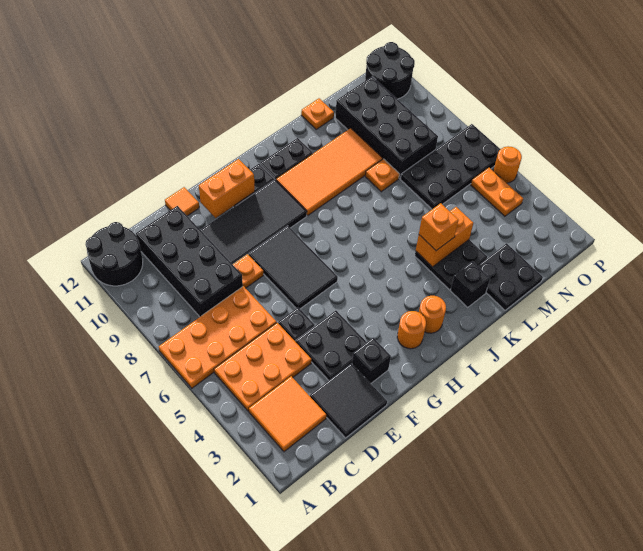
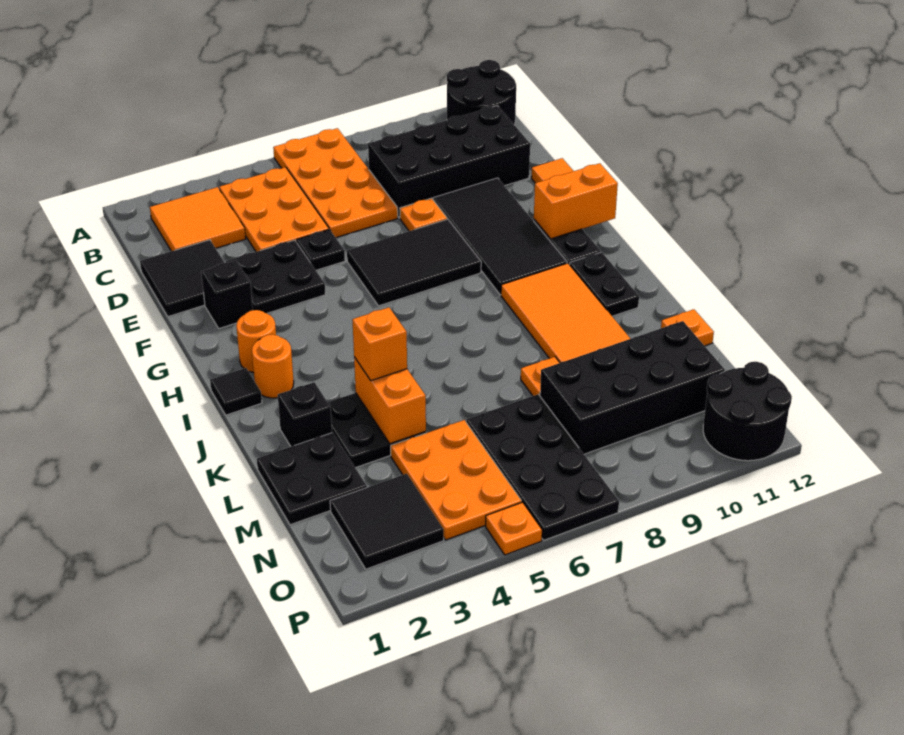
orange brick F11:G11 level 2 -> orange brick G11:G12 level 2
none -> black tile I1 level 1
none -> black tile N2:O3 level 1
orange plate O4:O5 level 1 -> orange plate M4:O5 level 1
orange round brick P5 level 1 -> orange plate P5 level 1

